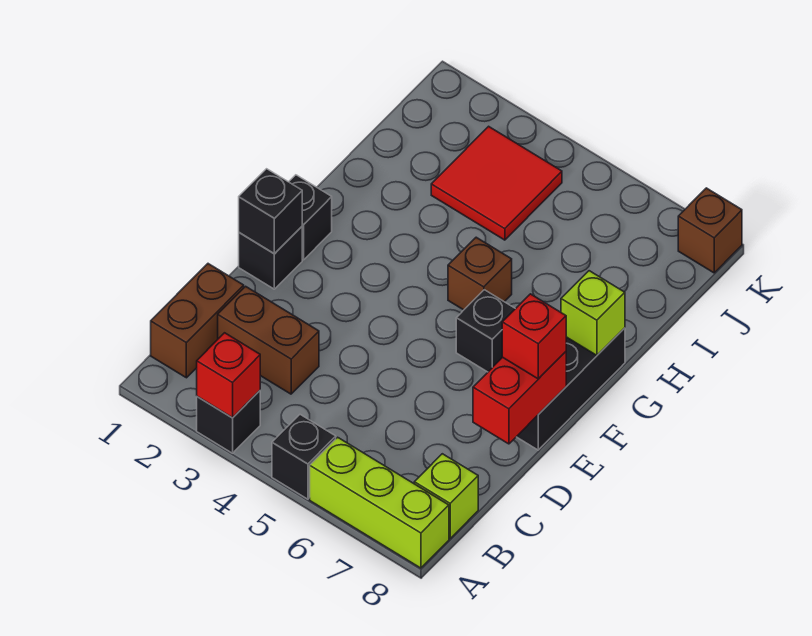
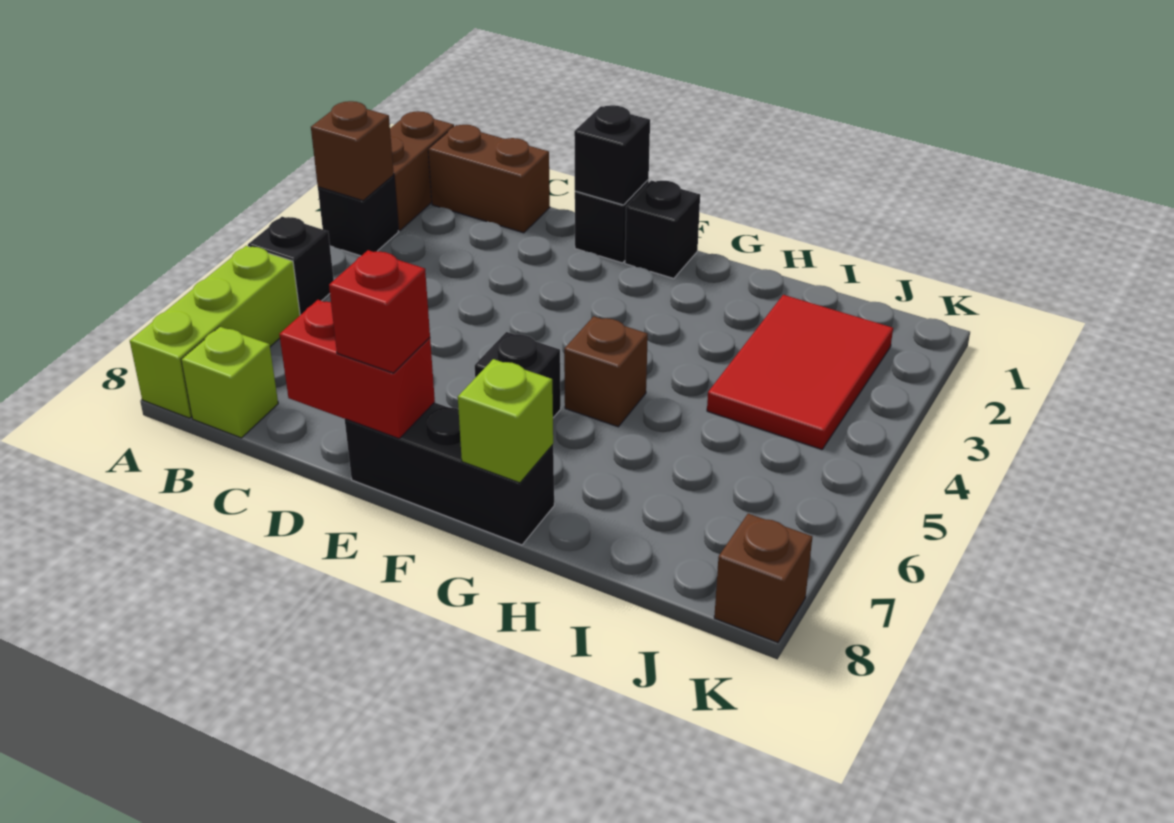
red brick A3 level 2 -> brown brick A3 level 2
brown brick C2:C3 level 1 -> brown brick A1:A2 level 1
red tile I3:J4 level 1 -> red tile I2:J4 level 1

